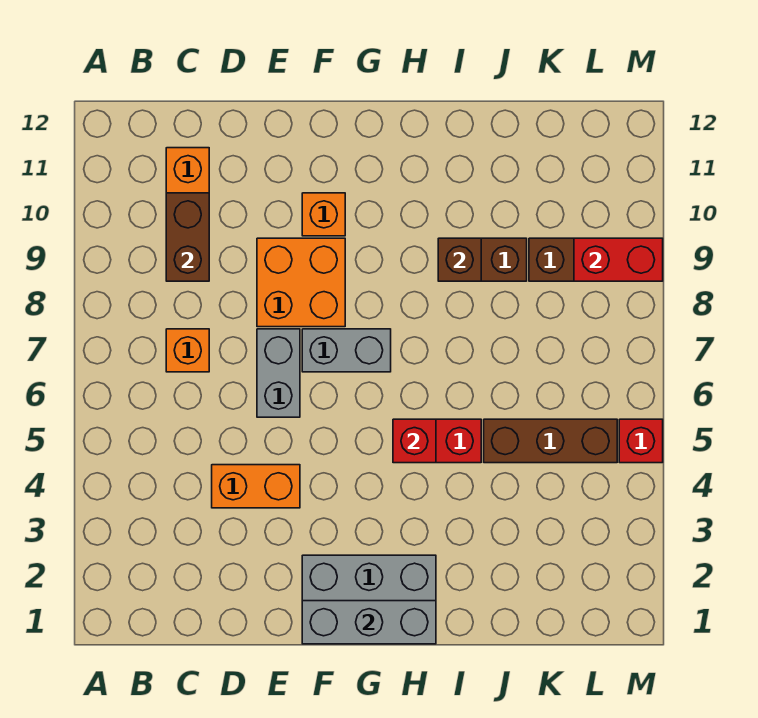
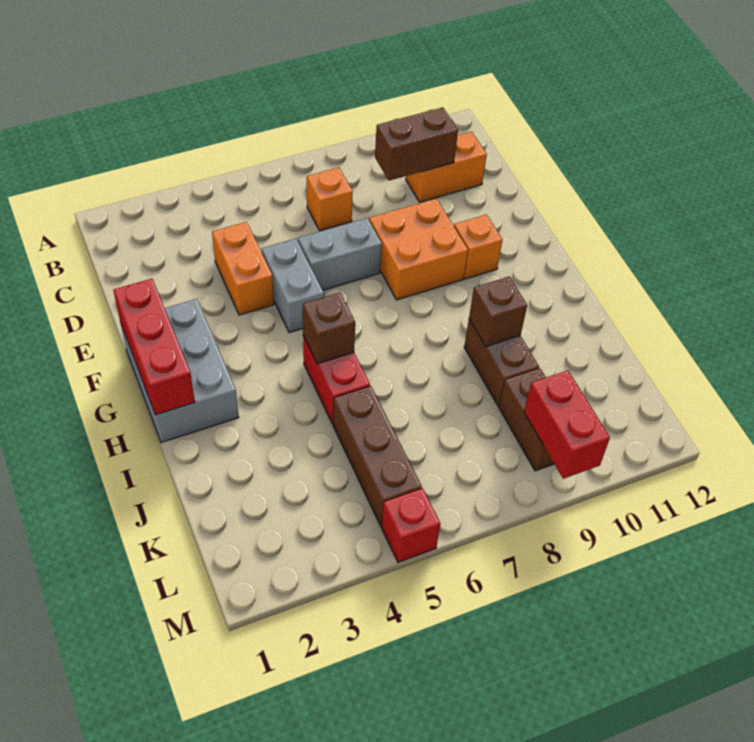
grey brick F1:H1 level 2 -> red brick F1:H1 level 2
grey brick F7:G7 level 1 -> grey brick E5:F5 level 1
red brick H5 level 2 -> brown brick H5 level 2

